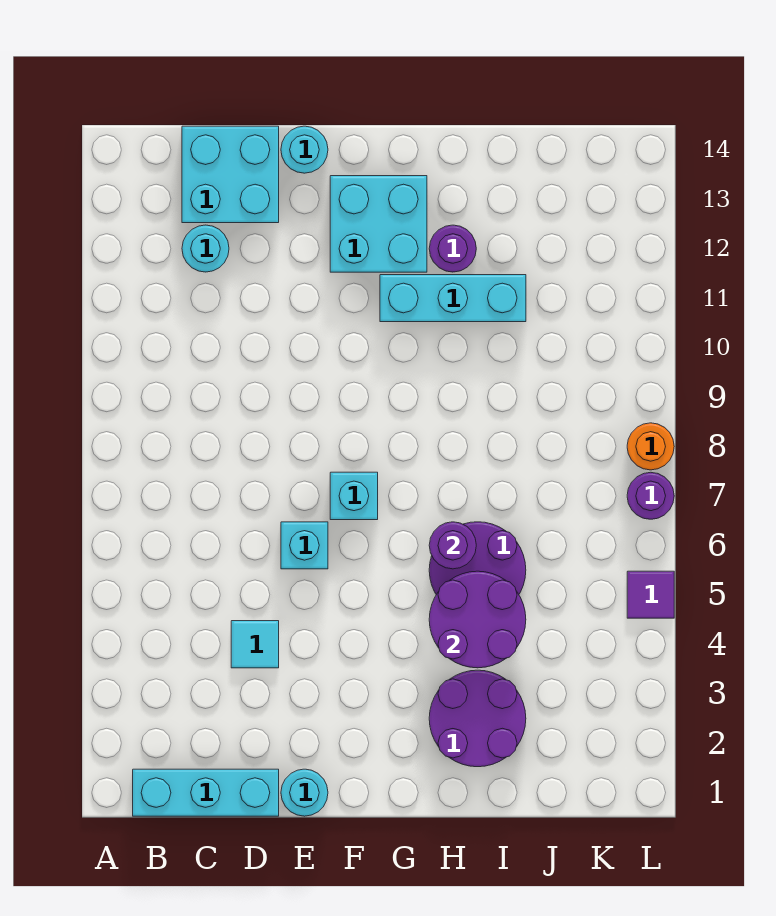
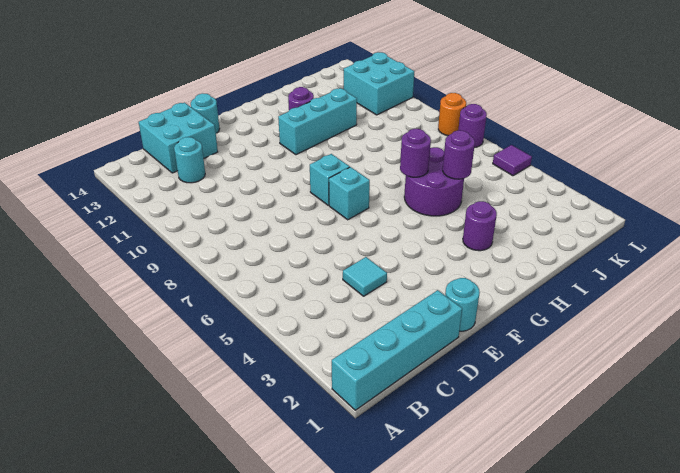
cyan brick B1:D1 level 1 -> cyan brick A1:D1 level 1
cyan brick E6 level 1 -> cyan brick F8 level 1
cyan brick F12:G13 level 1 -> cyan brick K11:L12 level 1
purple round brick H2:I3 level 1 -> purple round brick H3 level 1
purple round brick H4:I5 level 2 -> purple round brick I5 level 2

